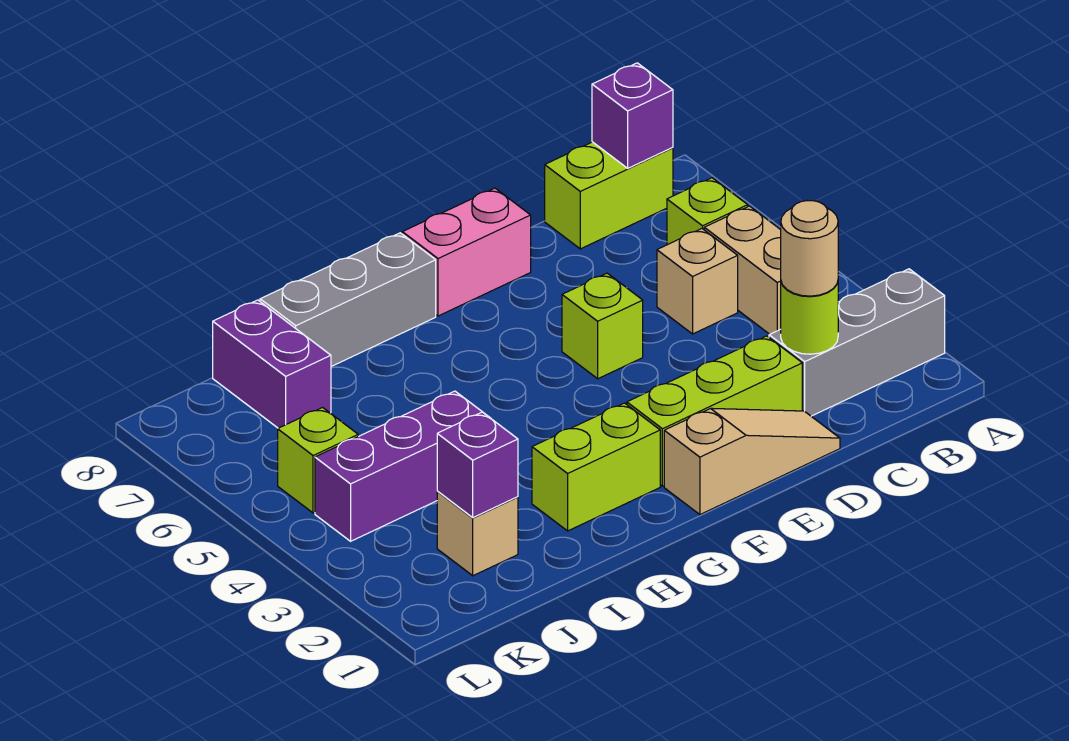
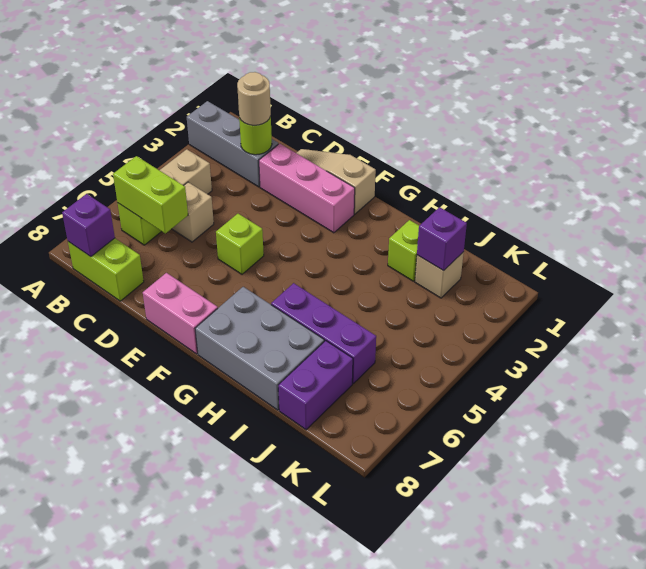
lime brick D2:F2 level 1 -> pink brick D2:F2 level 1
lime brick G2:H2 level 1 -> lime brick B6:C6 level 2
grey brick G8:I8 level 1 -> grey brick G7:I8 level 1
purple brick I4:K4 level 1 -> purple brick H6:J6 level 1
lime brick K5 level 1 -> lime brick I2 level 1

